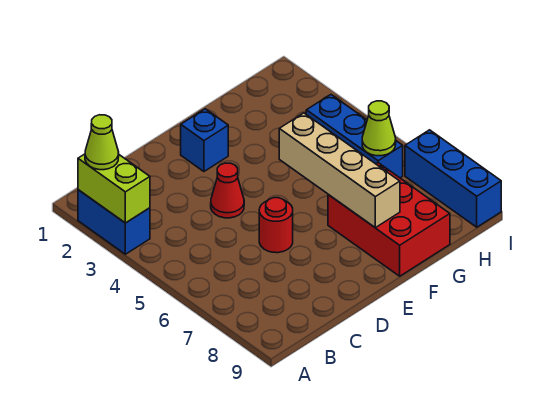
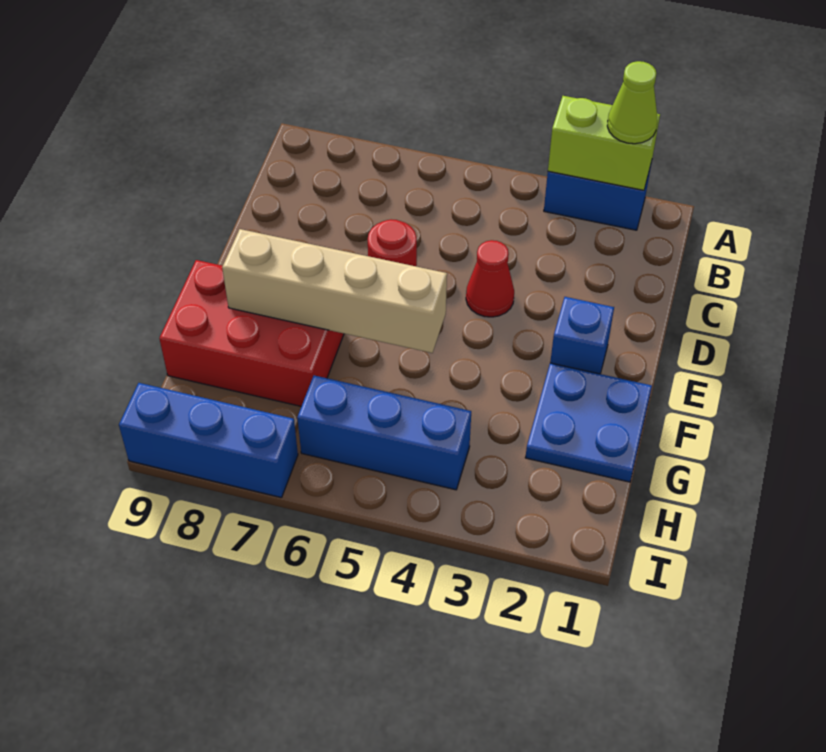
none -> blue plate F1:G2 level 1
lime cone H6 level 2 -> none

